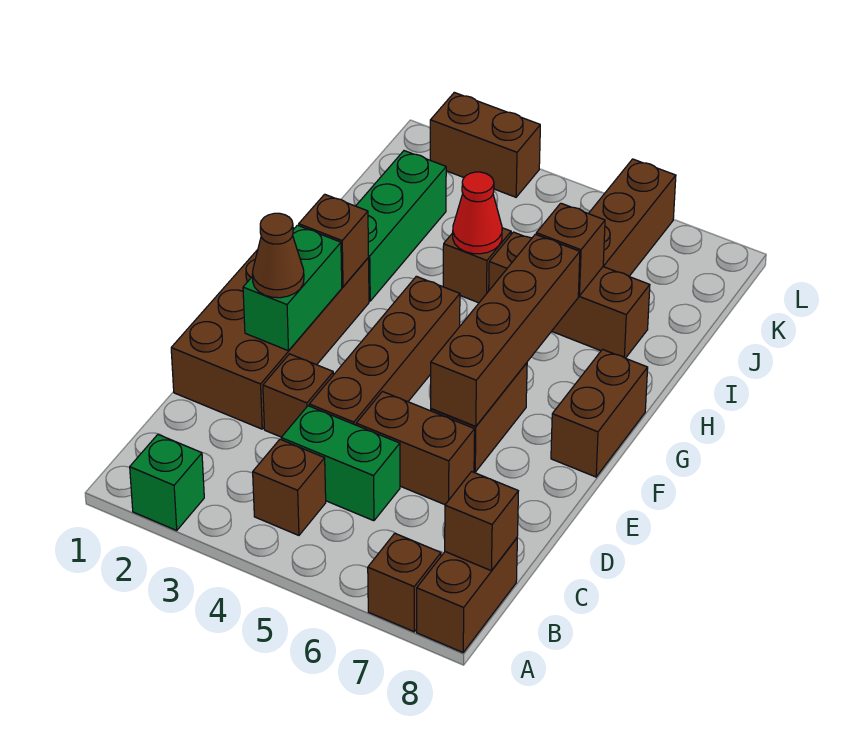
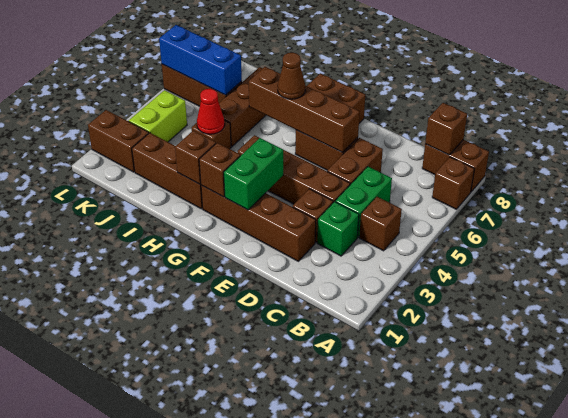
green brick A2 level 1 -> green brick C3 level 1
brown brick D1:G2 level 1 -> brown brick D2:G2 level 1
green brick E2:F2 level 2 -> green brick F2:F3 level 2
brown cone E2 level 3 -> brown cone G6 level 3
green brick H2:J2 level 1 -> brown brick H2:J2 level 1
brown brick I6 level 2 -> brown brick H2 level 2
none -> blue brick J6:L6 level 2
none -> lime brick K3:K4 level 1
brown brick L2:L3 level 1 -> brown brick K2:L2 level 1

